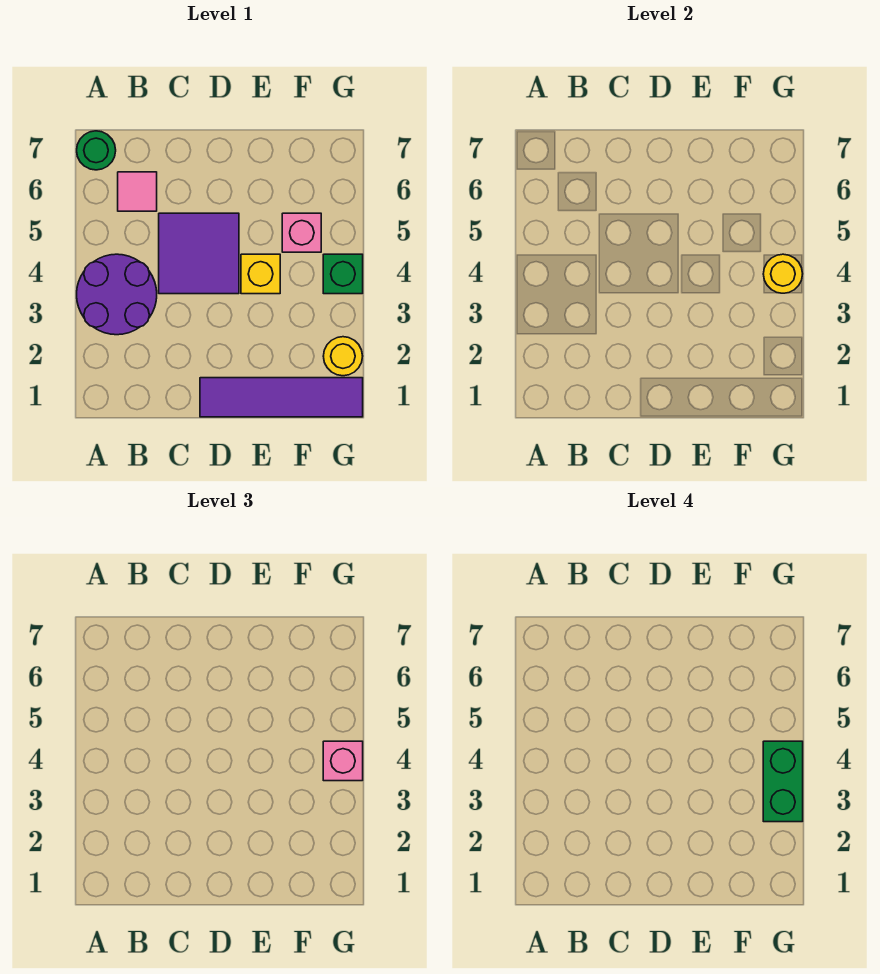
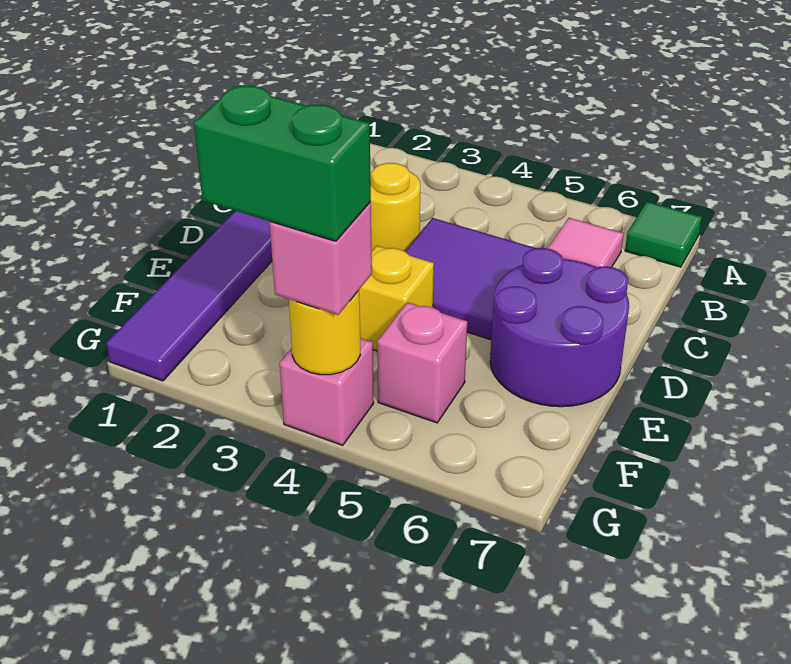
purple round brick A3:B4 level 1 -> purple round brick D6:E7 level 1
green round brick A7 level 1 -> green tile A7 level 1
yellow round brick G2 level 1 -> yellow round brick C3 level 1
green brick G4 level 1 -> pink brick G4 level 1

